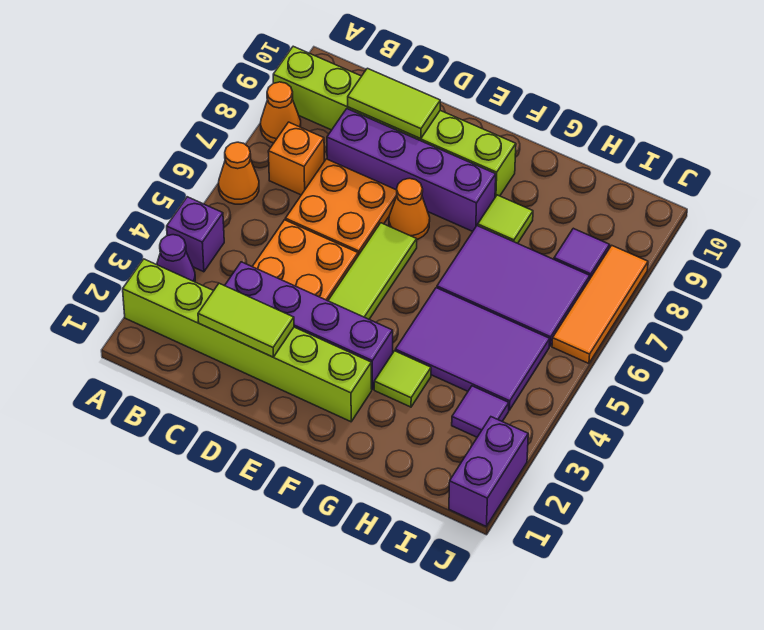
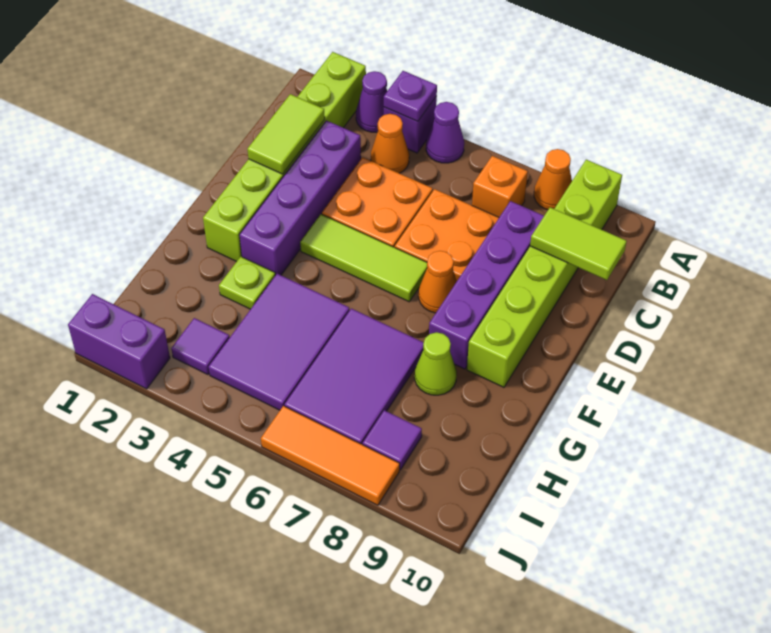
none -> purple plate A4 level 2
none -> purple cone A5 level 1
orange cone A6 level 1 -> orange cone B4 level 1
lime tile C9:D9 level 2 -> lime tile C9:C10 level 2
lime tile G3 level 1 -> lime plate G3 level 1
lime tile G8 level 1 -> lime cone G8 level 1

